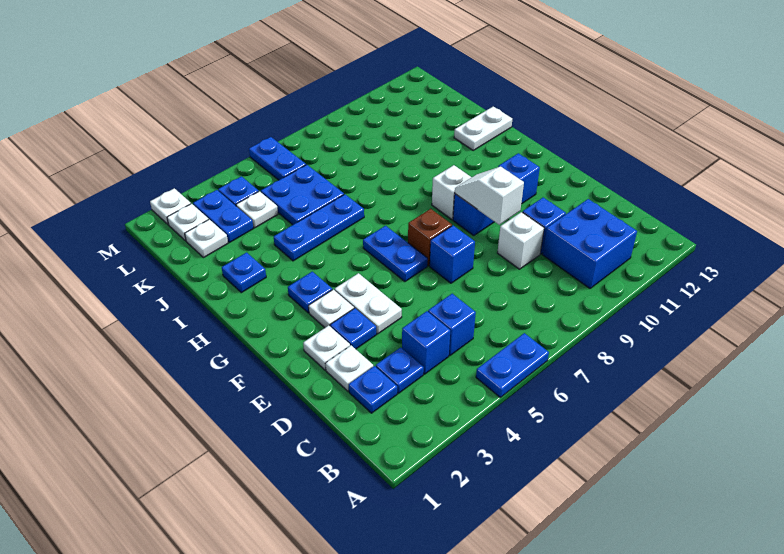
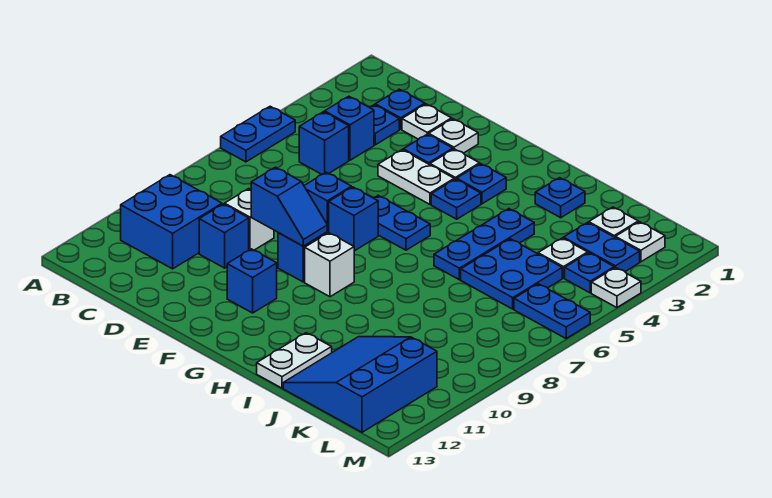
white slope E9:F9 level 2 top E -> blue slope E9:F9 level 2 top E
brown brick F7 level 1 -> blue brick F7 level 1
none -> blue plate G4 level 1
none -> blue slope J11:L13 level 1 top L
white plate M2 level 1 -> white plate M4 level 1

